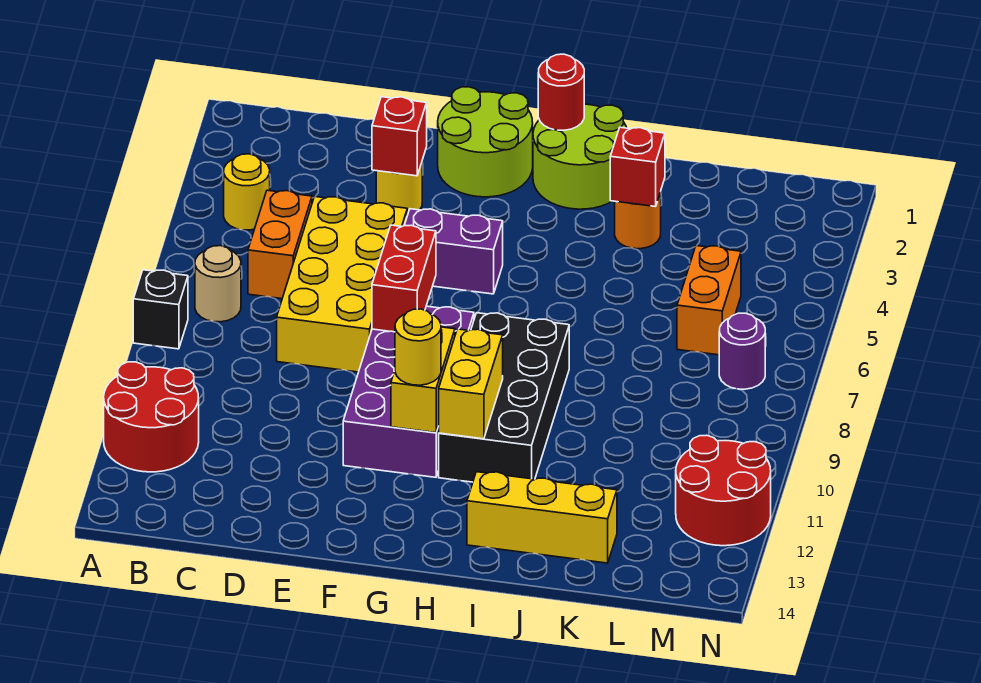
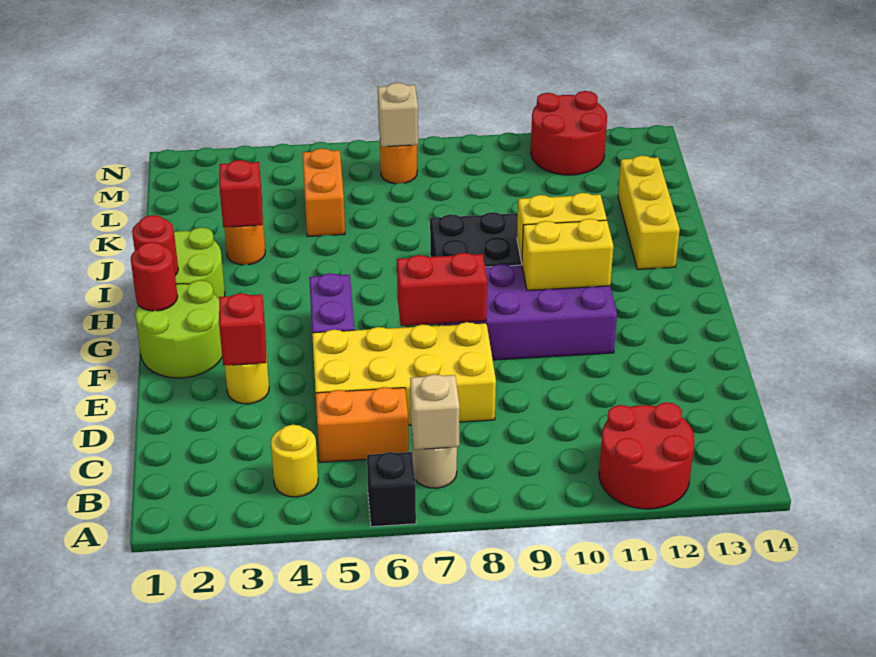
black brick A8 level 1 -> black brick A6 level 1
none -> tan brick B7 level 2
none -> red round brick G1 level 2
yellow round brick G11 level 3 -> none
orange brick L5:L6 level 1 -> orange brick K5:L5 level 1
purple round brick M7 level 1 -> orange round brick M7 level 1
none -> tan brick M7 level 2

